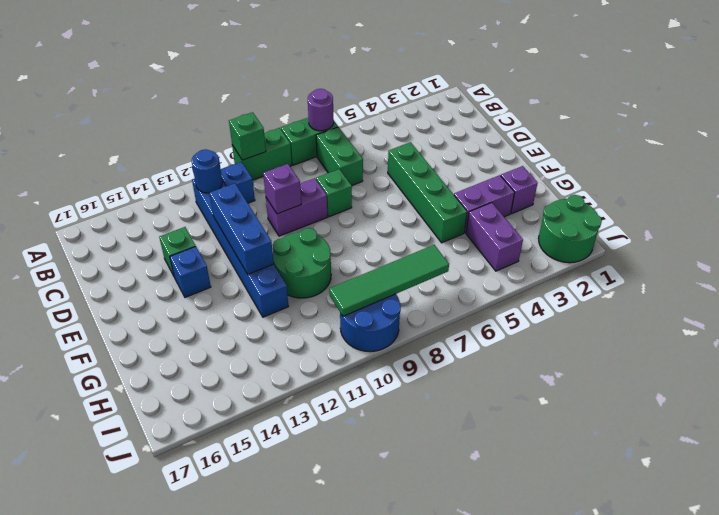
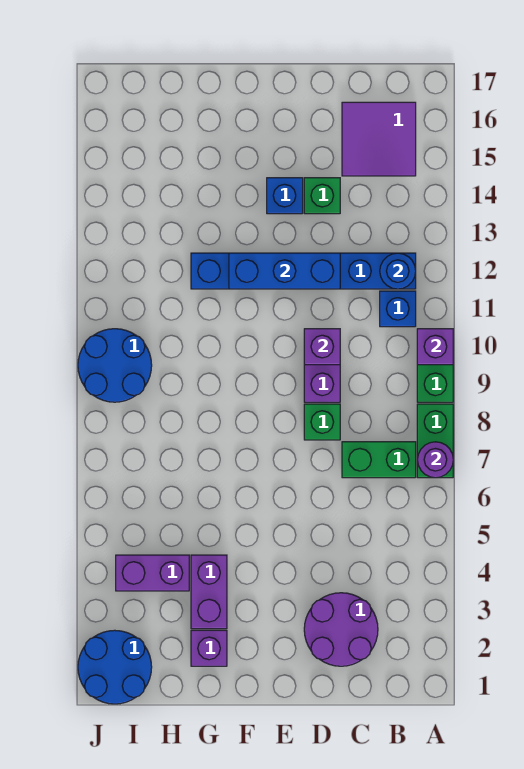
green brick A10 level 2 -> purple brick A10 level 2
none -> purple tile B15:C16 level 1
none -> purple round brick C2:D3 level 1
green brick D5:G5 level 1 -> none
green round brick F10:G11 level 1 -> none
green round brick I1:J2 level 1 -> blue round brick I1:J2 level 1
green tile I7:I10 level 2 -> none

